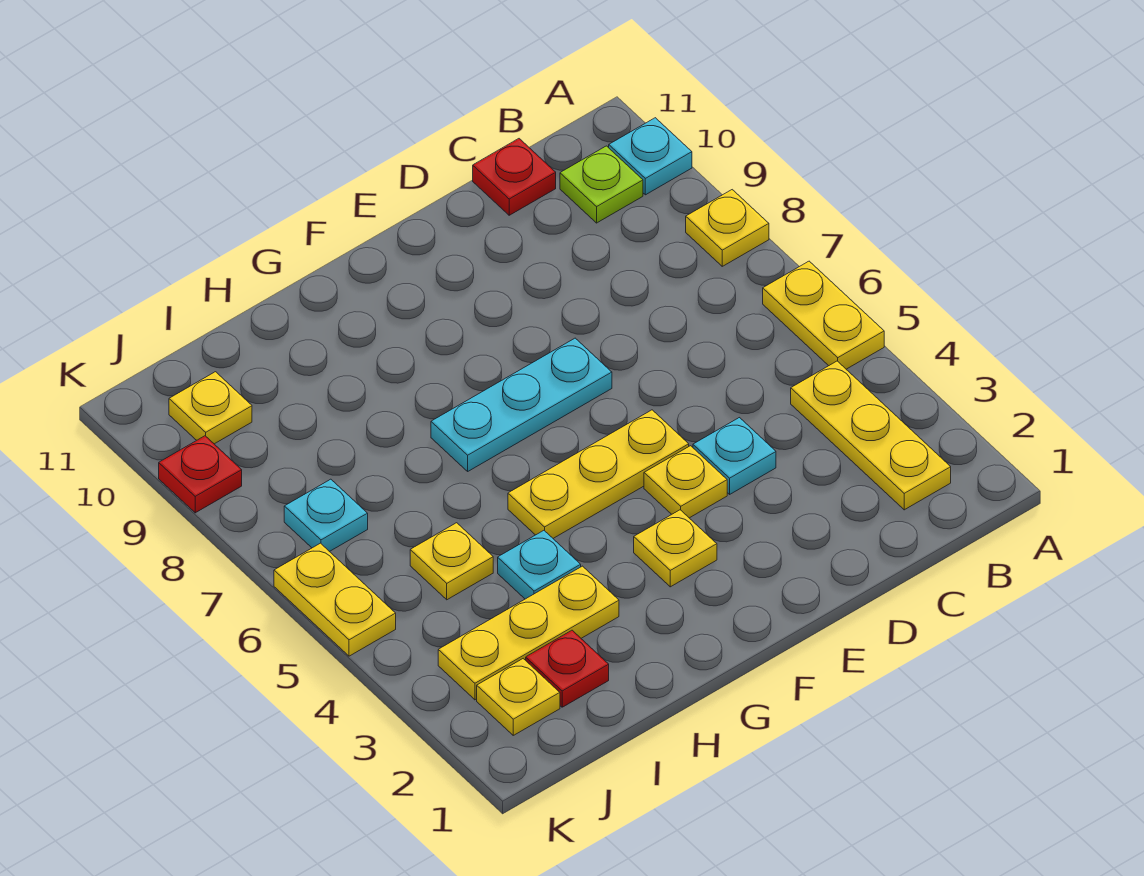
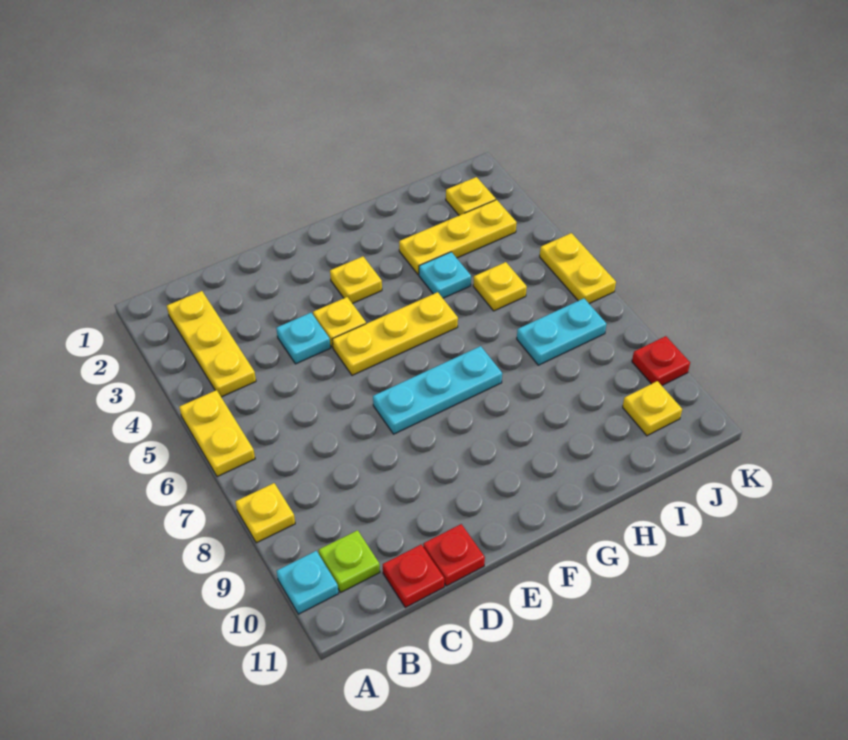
red plate I2 level 1 -> red plate D11 level 1
cyan plate J7 level 1 -> cyan plate I7:J7 level 1

